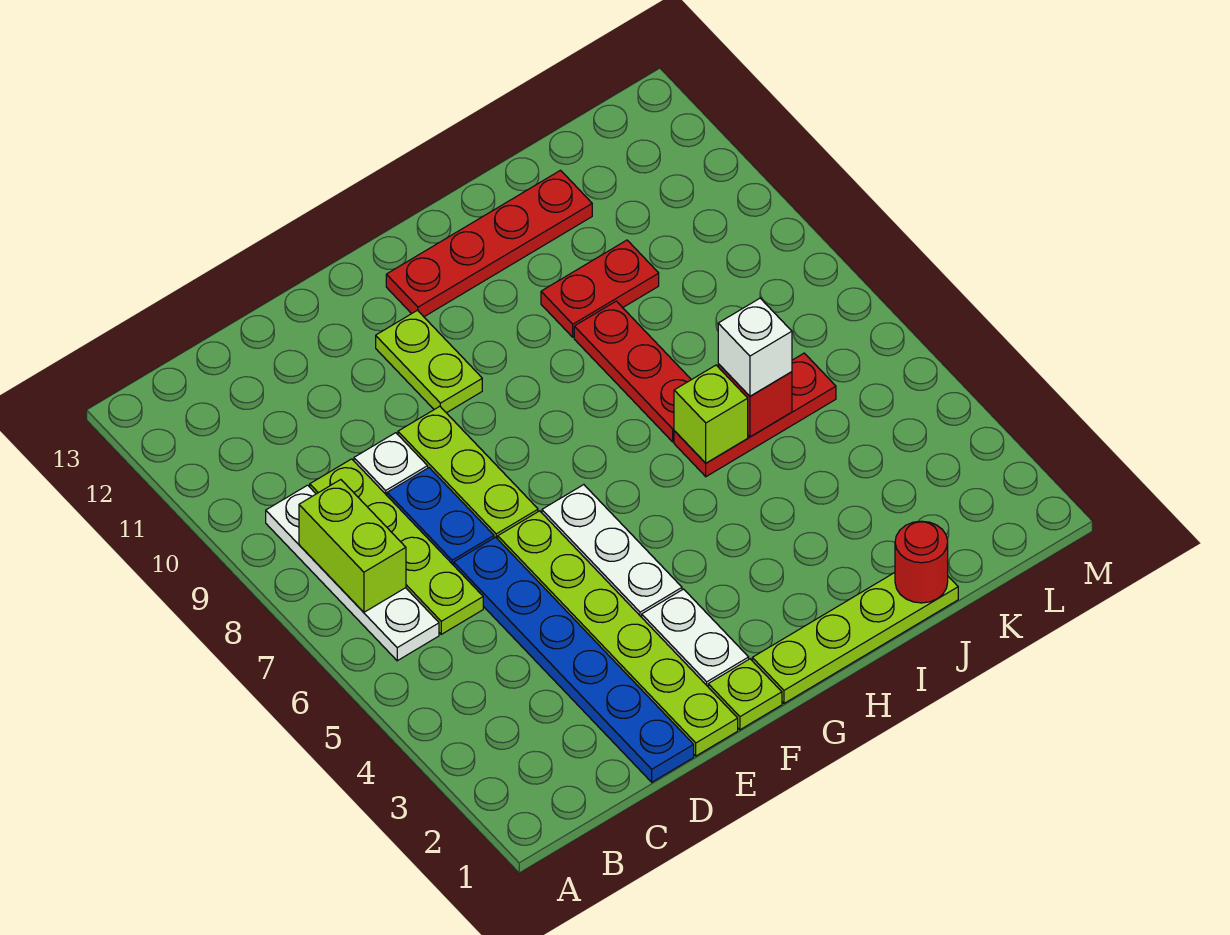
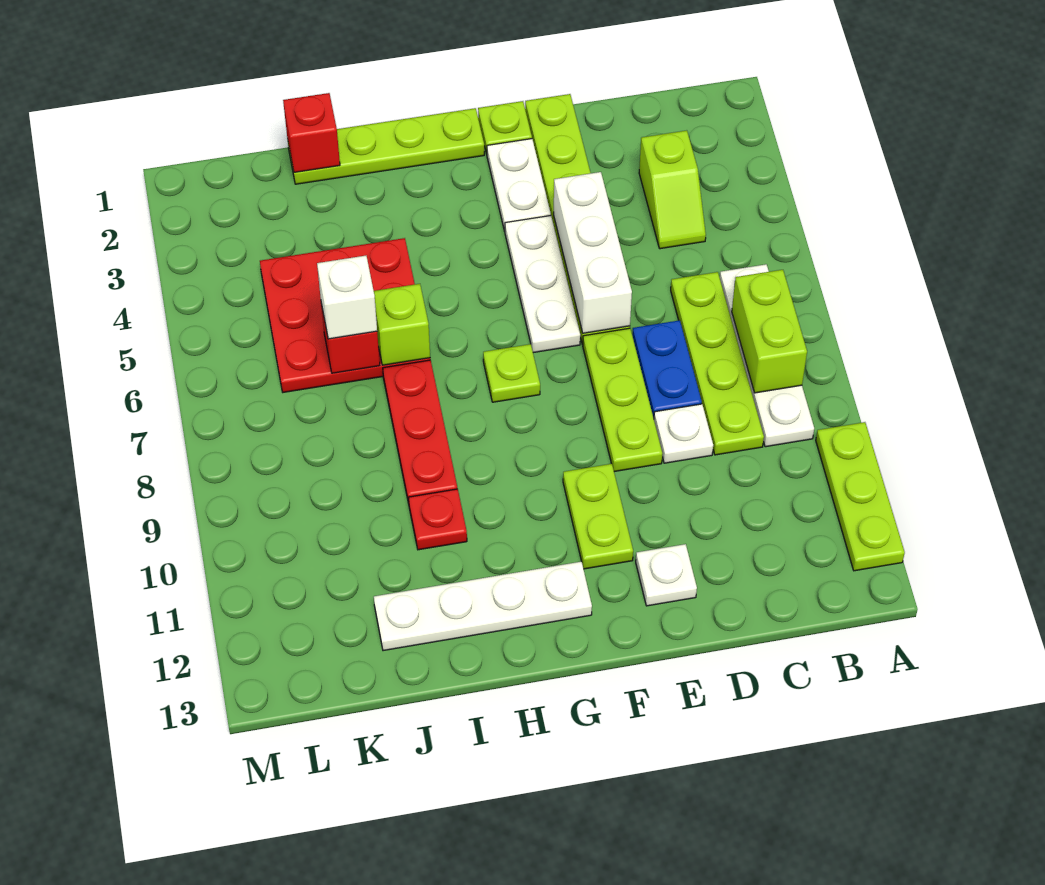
none -> lime plate A10:A12 level 1
none -> lime slope C3:C4 level 1 top 3
blue plate D1:D6 level 1 -> none
none -> white brick E4:E6 level 2
none -> white plate E12 level 1
none -> lime plate G7 level 1
red plate G12:J12 level 1 -> white plate G12:J12 level 1
red plate I6:K6 level 1 -> red plate I4:K6 level 1
red plate I10:J10 level 1 -> red plate I10 level 1
red round brick J1 level 2 -> red brick J1 level 2

